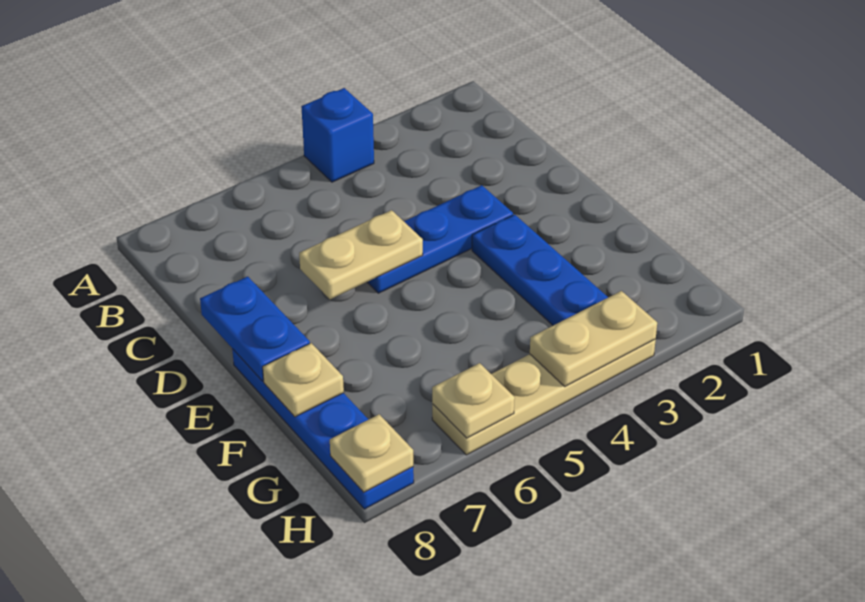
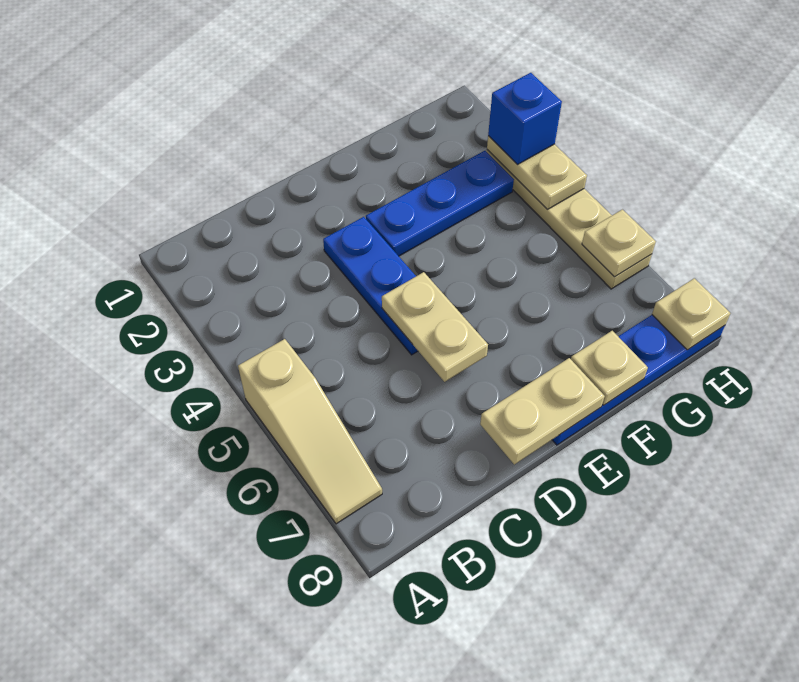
blue brick A4 level 1 -> blue brick H3 level 3
none -> tan slope A5:A7 level 1 top 5
blue plate D8:E8 level 2 -> tan plate D8:E8 level 2

